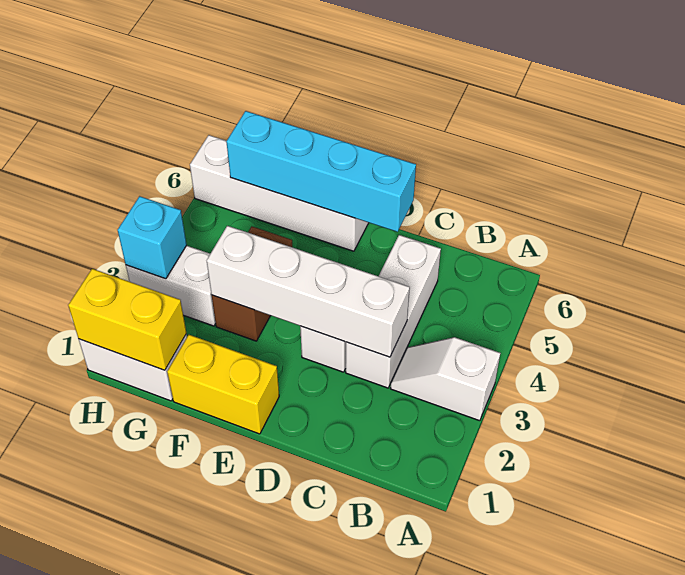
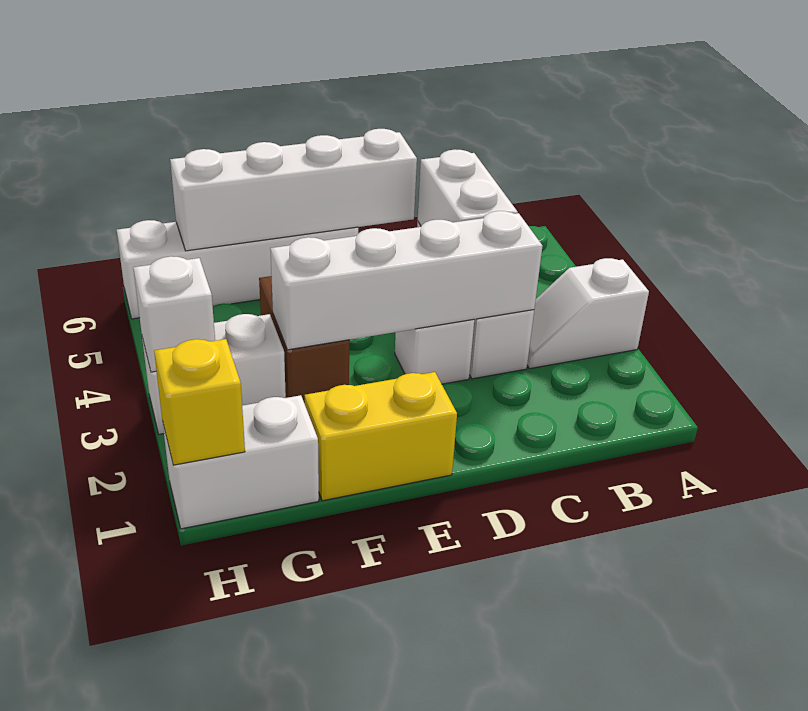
none -> white brick C4:C5 level 2
cyan brick D6:G6 level 2 -> white brick D6:G6 level 2
yellow brick G1:H1 level 2 -> yellow brick H1 level 2
cyan brick H3 level 2 -> white brick H3 level 2

